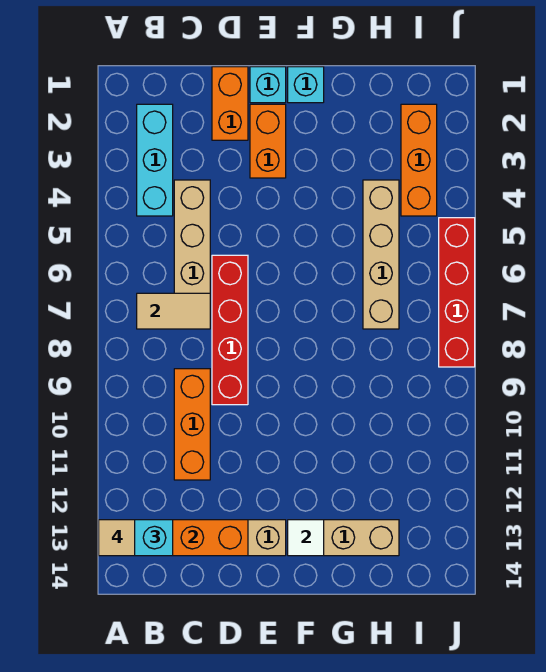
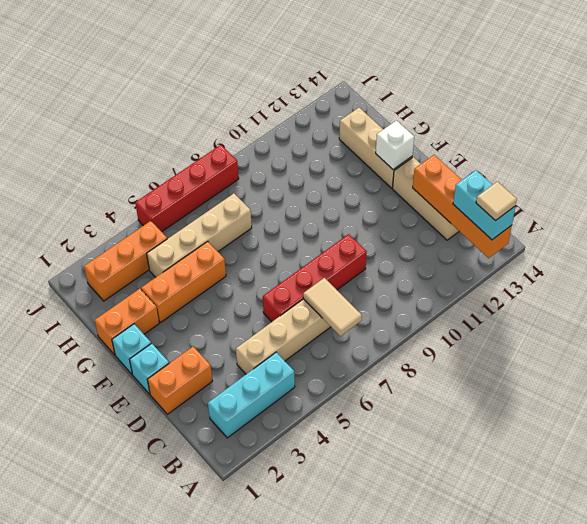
orange brick C9:C11 level 1 -> orange brick G3:G5 level 1
orange brick E2:E3 level 1 -> orange brick G1:G2 level 1
white tile F13 level 2 -> white brick F13 level 2

